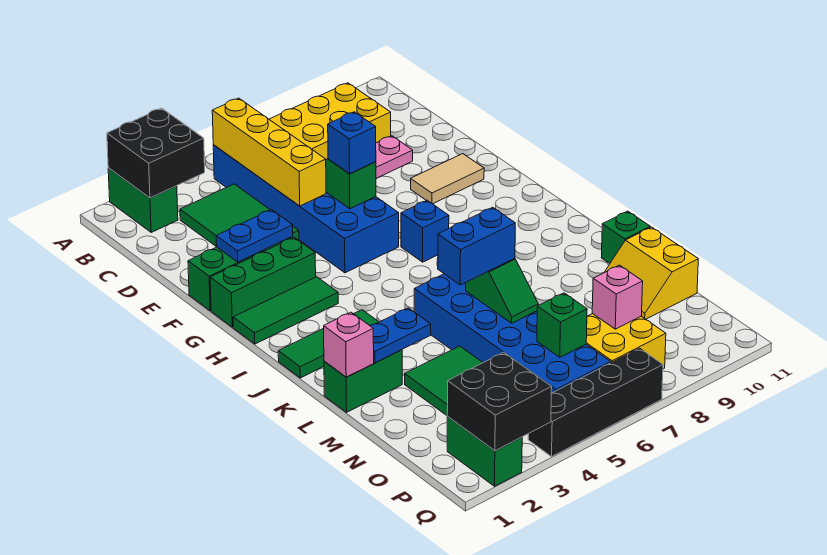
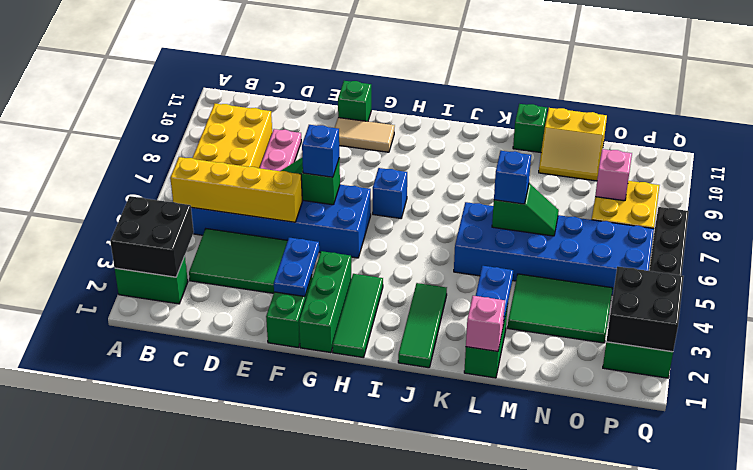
tan tile F9:F10 level 1 -> tan tile F10:G10 level 1
blue brick L5:L6 level 3 -> blue brick L6 level 3
green brick O6 level 2 -> green brick F11 level 1

